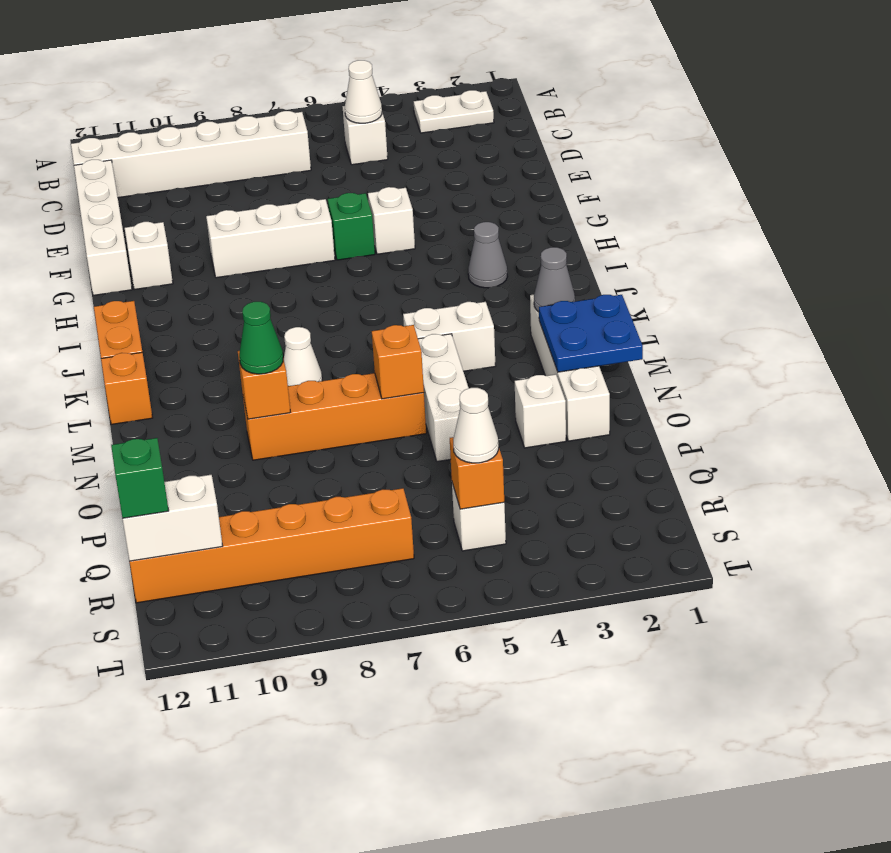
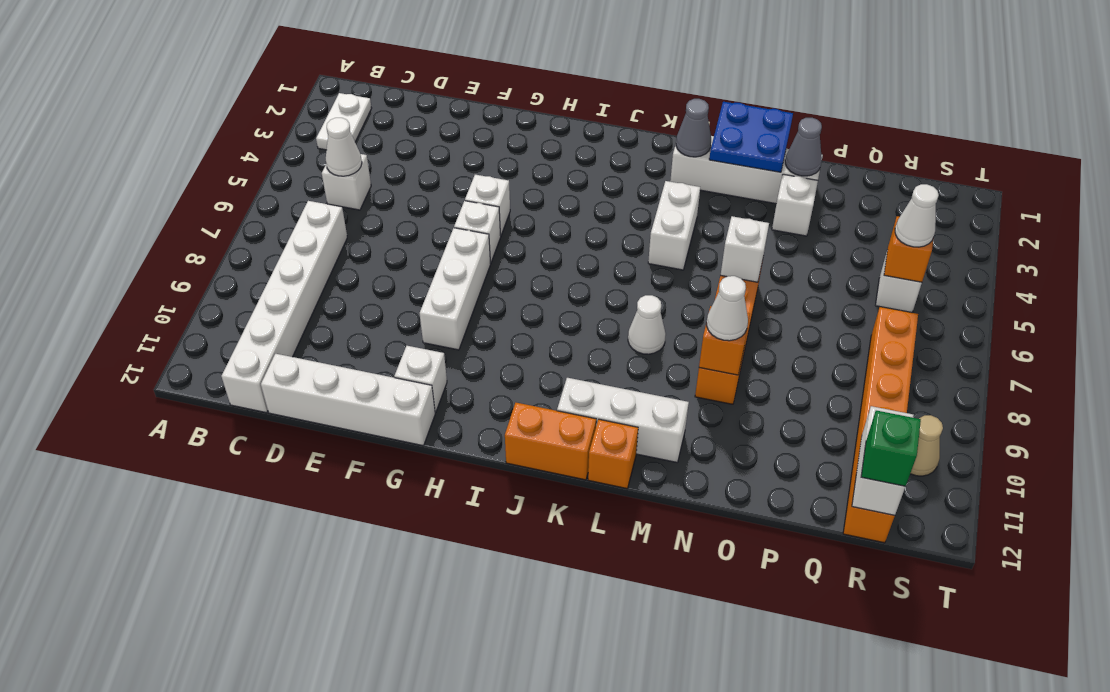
green brick G6 level 1 -> white brick G6 level 1
grey cone I3 level 1 -> grey cone O2 level 2
white brick M5:O5 level 1 -> white brick K11:M11 level 1
orange brick N6 level 2 -> white brick N6 level 2
green cone N9 level 3 -> white cone N9 level 3
none -> tan cone S10 level 1

